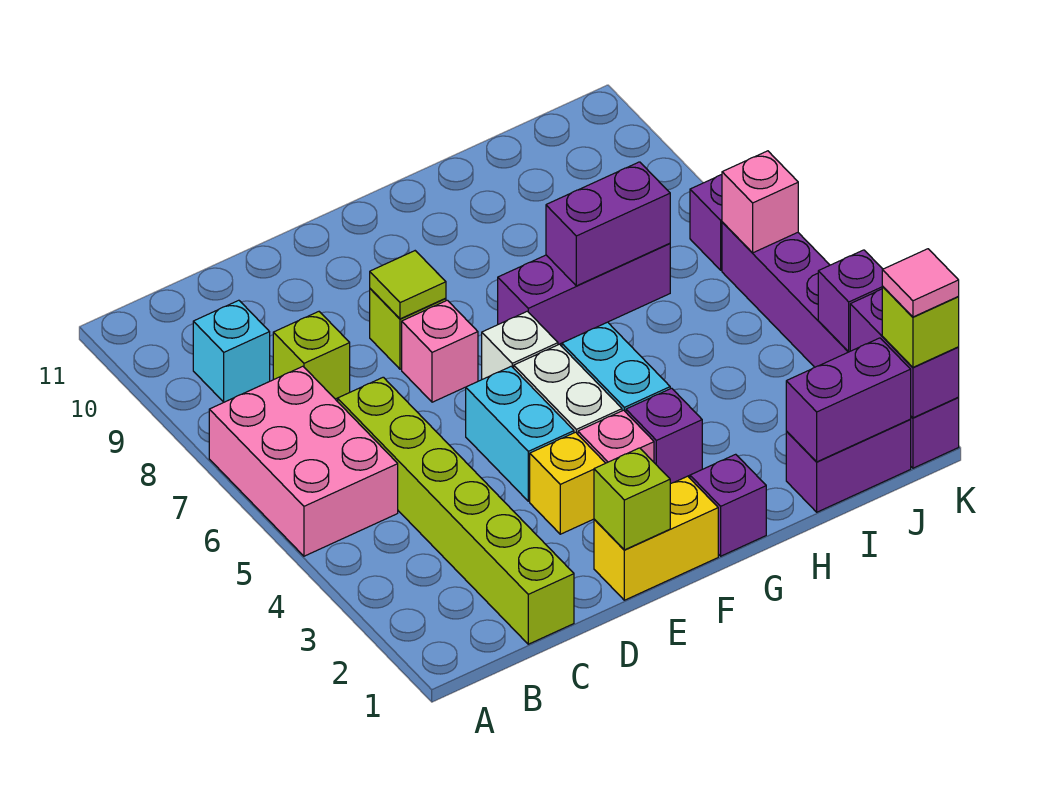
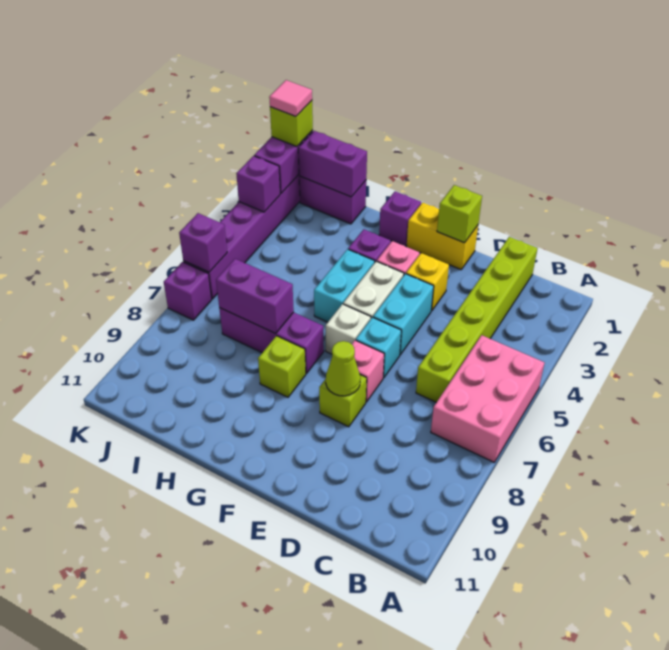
cyan brick B9 level 1 -> cyan brick E6 level 1
lime brick C8 level 1 -> lime brick G8 level 1
lime tile E8 level 2 -> lime cone E8 level 2
pink brick K6 level 2 -> purple brick K6 level 2

